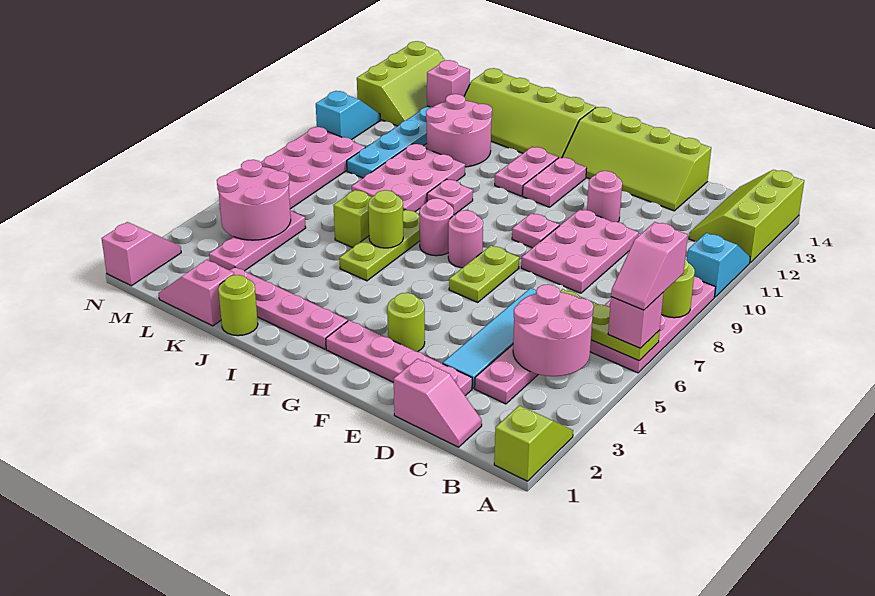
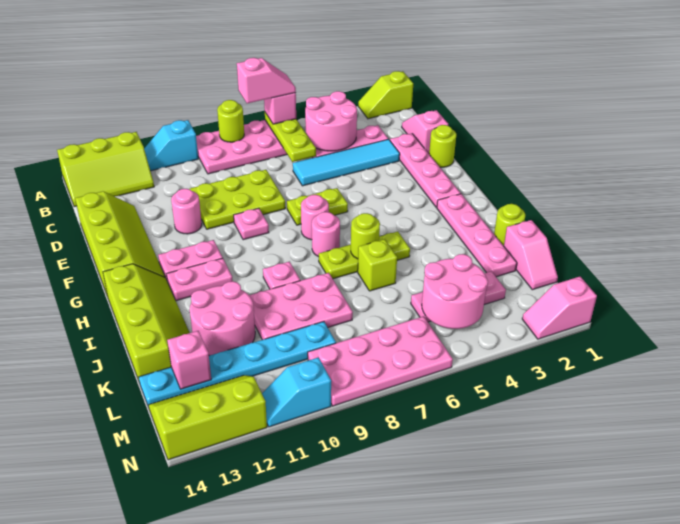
pink plate D8:E10 level 1 -> lime plate D8:E10 level 1
lime round brick F3 level 1 -> lime round brick E1 level 1

